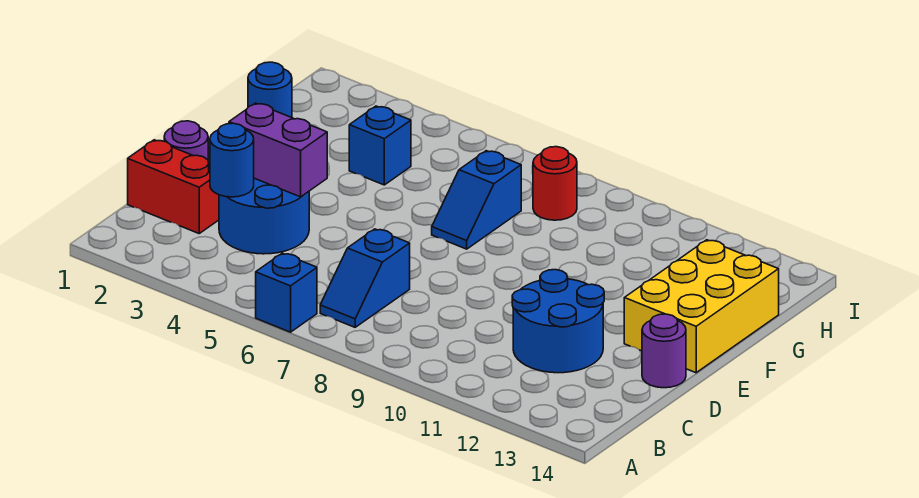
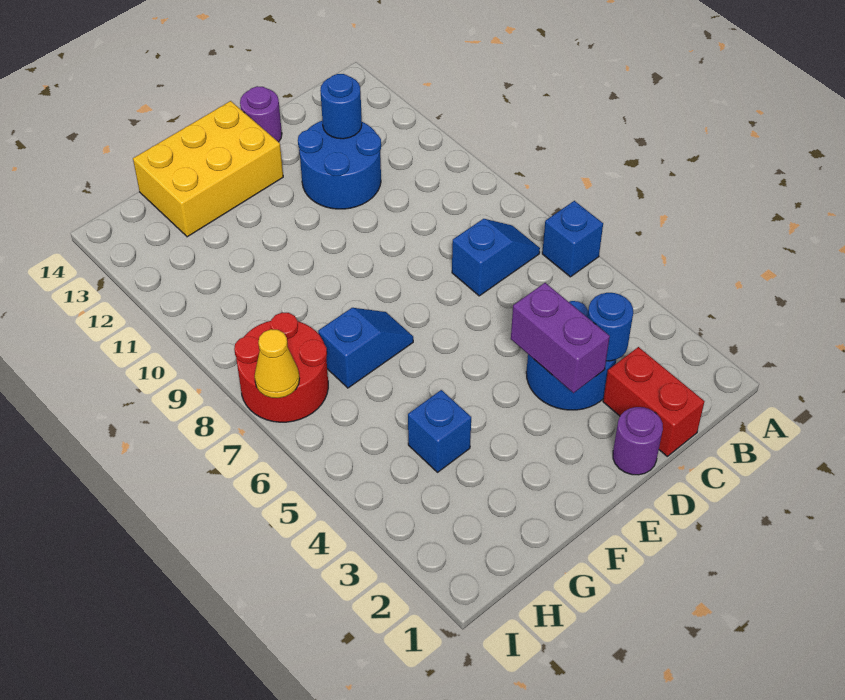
blue round brick G1 level 1 -> blue round brick C12 level 2
red round brick H8 level 1 -> red round brick H7:I8 level 1
none -> yellow cone I7 level 2

